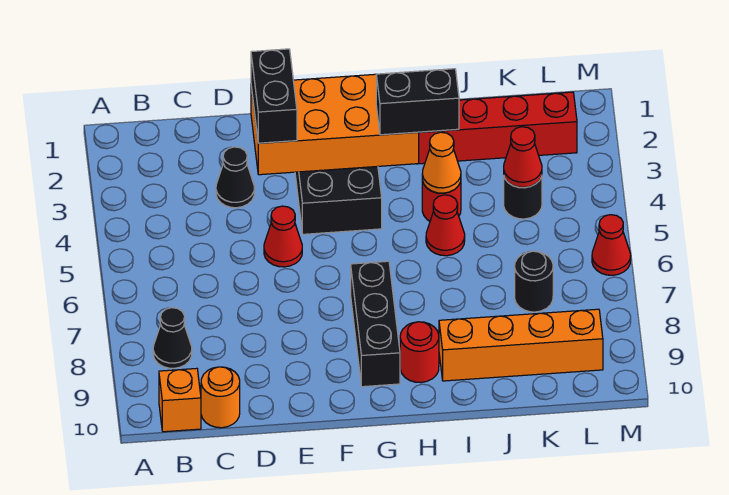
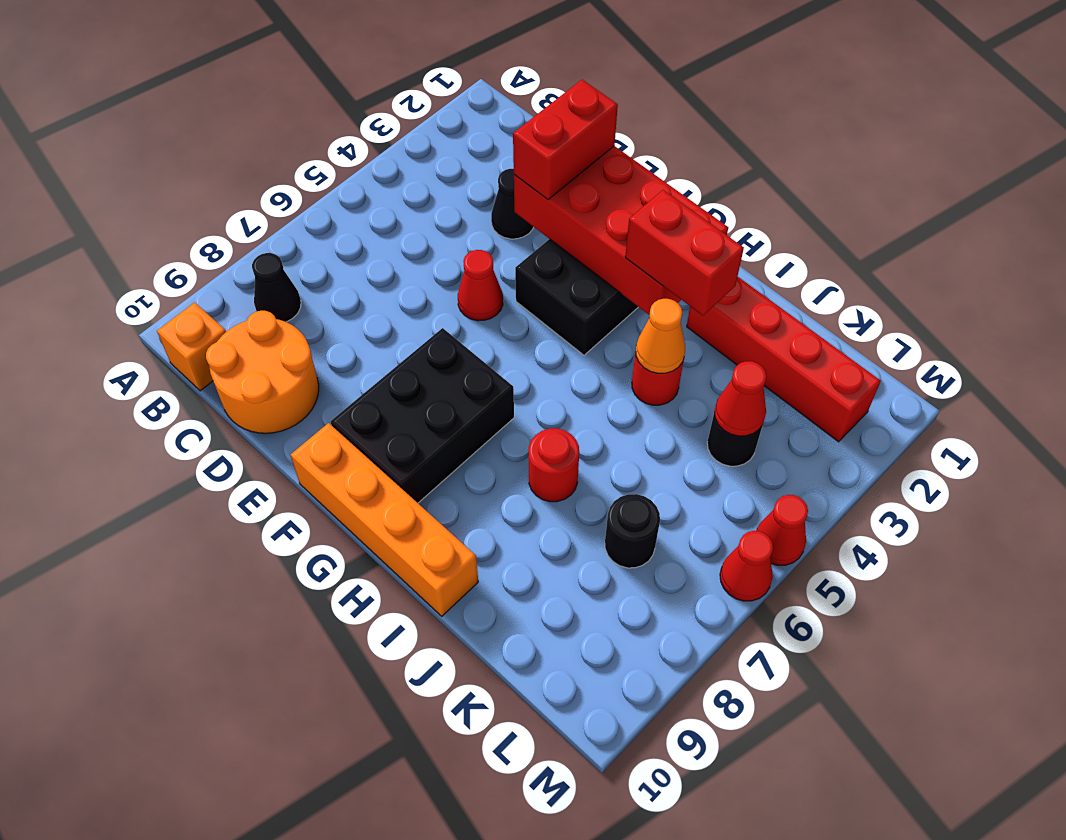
orange round brick C10 level 1 -> orange round brick C9:D10 level 1
orange brick E2:H3 level 2 -> red brick E2:H3 level 2
black brick E2:E3 level 3 -> red brick E2:E3 level 3
black brick G7:G9 level 1 -> black brick F7:G9 level 1
black brick H3:I3 level 3 -> red brick H3:I3 level 3
red round brick H9 level 1 -> red round brick I7 level 1
red cone I5 level 1 -> red cone M5 level 1
orange brick I9:L9 level 1 -> orange brick F10:I10 level 1

